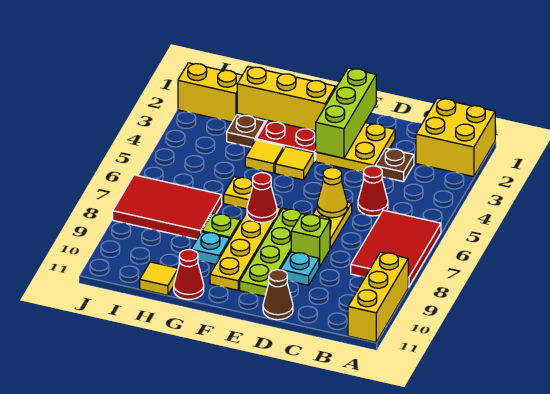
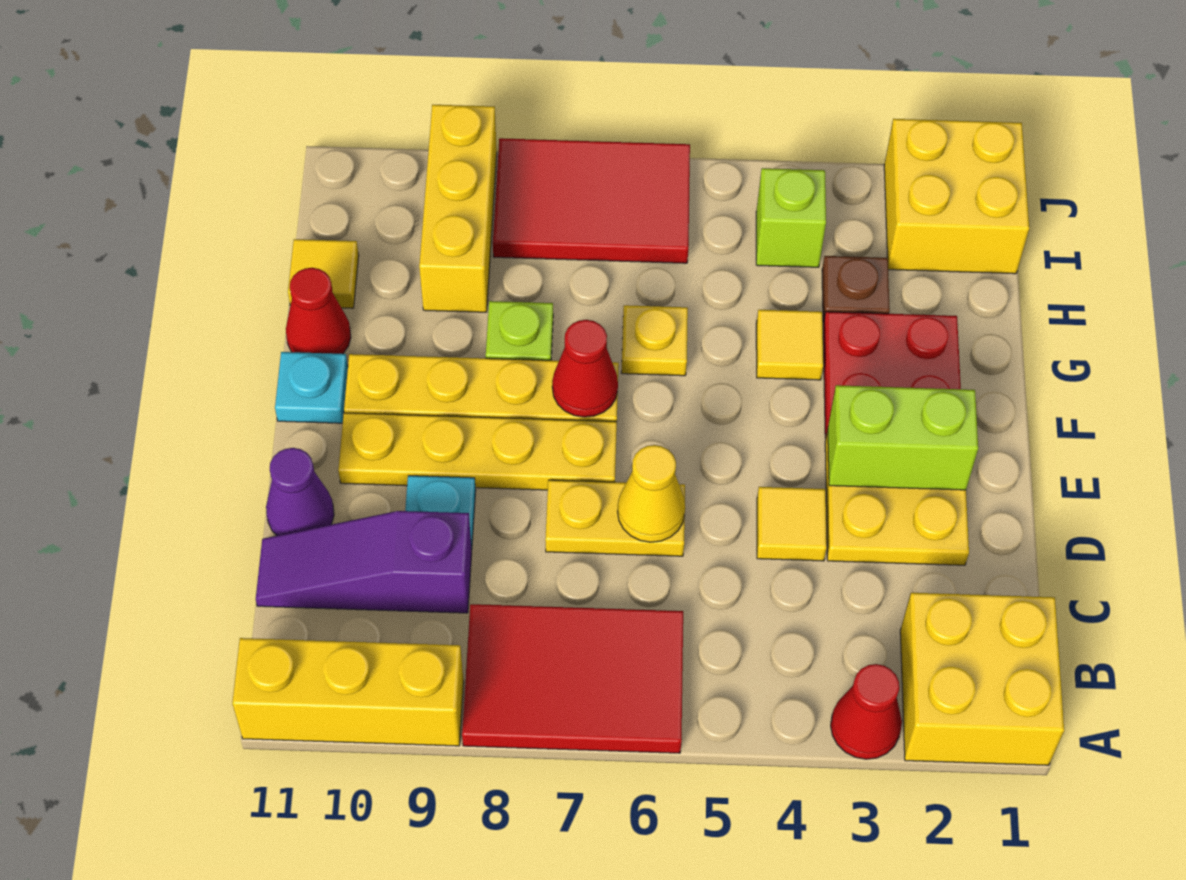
brown plate C3 level 1 -> none
red cone C5 level 1 -> red cone A3 level 1
none -> purple slope C9:C11 level 1 top 9
lime brick D8 level 1 -> lime brick I4 level 1
brown cone D11 level 1 -> purple cone D11 level 1
lime brick E1:E3 level 2 -> lime brick E2:E3 level 2
lime plate E7:E10 level 1 -> yellow plate E7:E10 level 1
yellow brick F2:H2 level 2 -> yellow brick H9:J9 level 1
yellow tile F4 level 1 -> yellow tile D4 level 1
cyan plate G9 level 1 -> cyan plate F11 level 1
red tile H7:J8 level 1 -> red tile I6:J8 level 1
yellow brick I2:J2 level 1 -> yellow brick I1:J2 level 1

